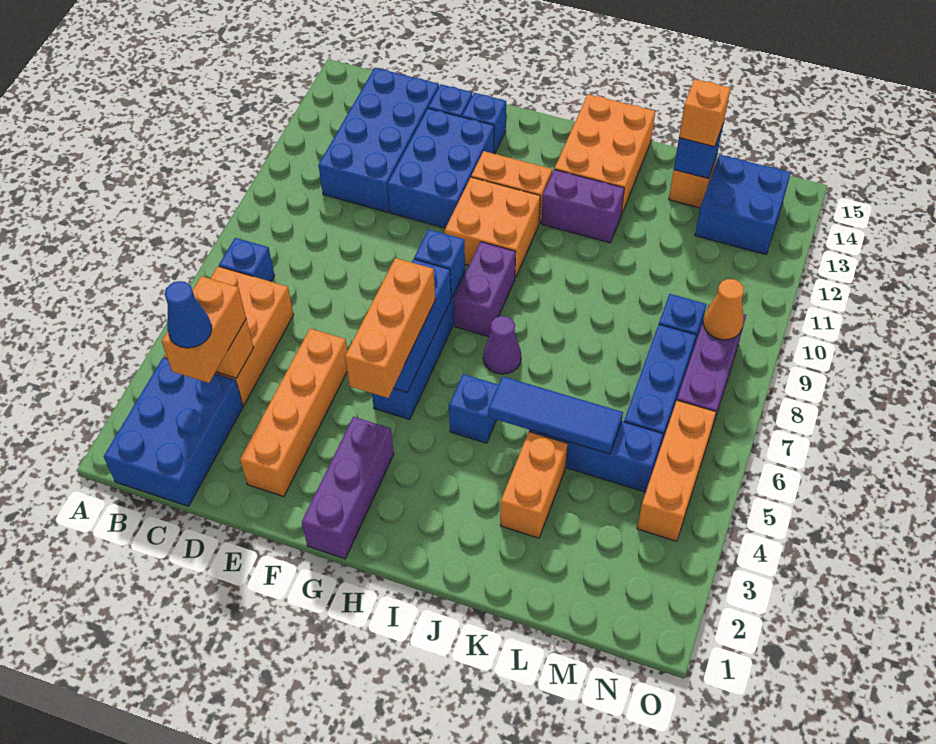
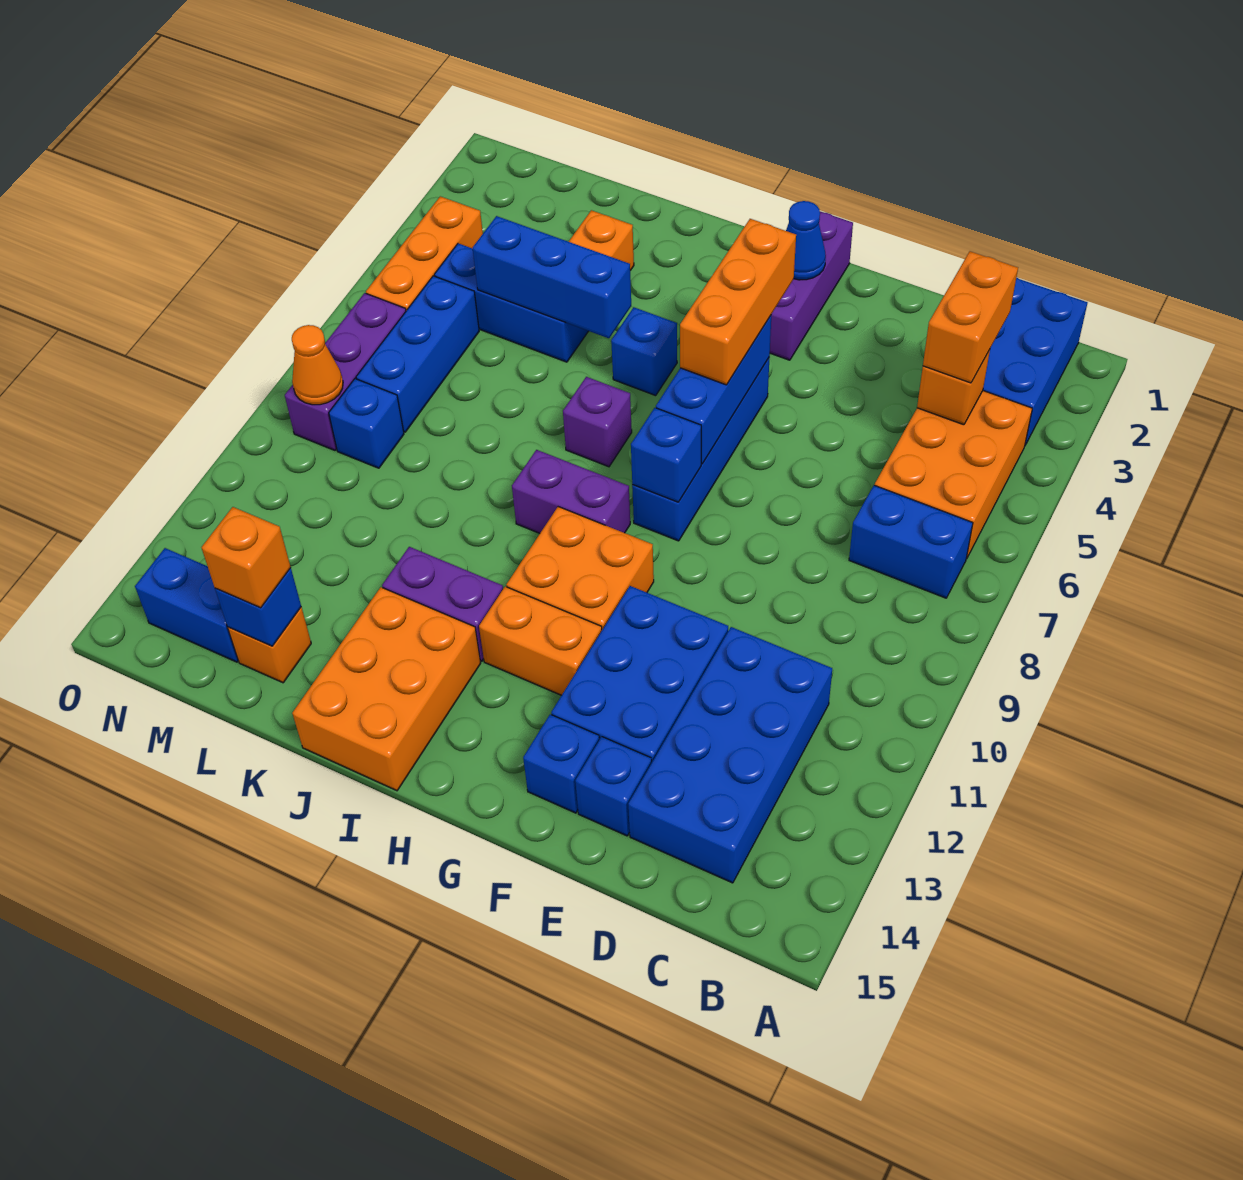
blue brick B7 level 1 -> blue brick B7:C7 level 1
blue cone C3 level 4 -> blue cone G2 level 2
orange brick E2:E5 level 1 -> none
purple brick H8:H9 level 1 -> purple brick H9:I9 level 1
purple cone I7 level 1 -> purple brick I7 level 1
blue tile J5:L5 level 2 -> blue brick J5:L5 level 2
blue brick M13:N14 level 1 -> blue brick M14:N14 level 1

